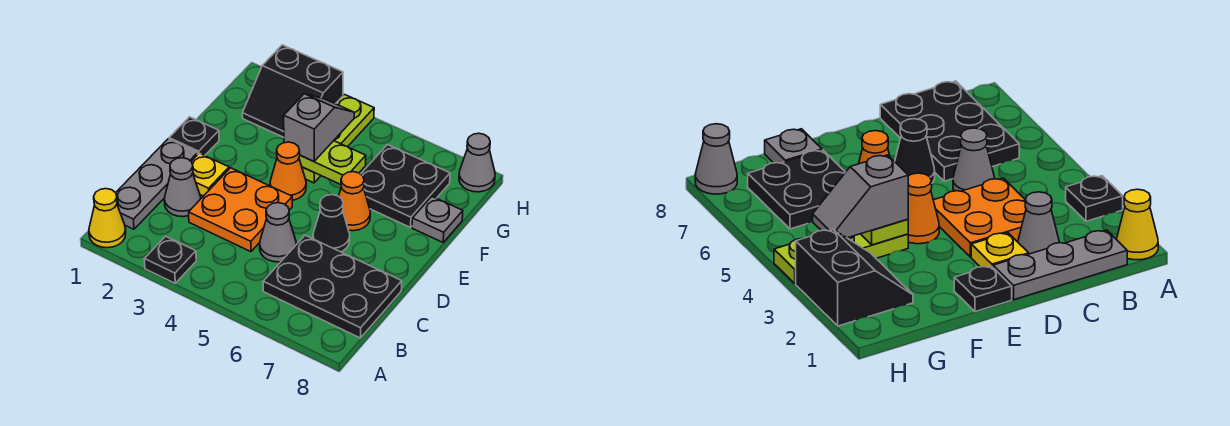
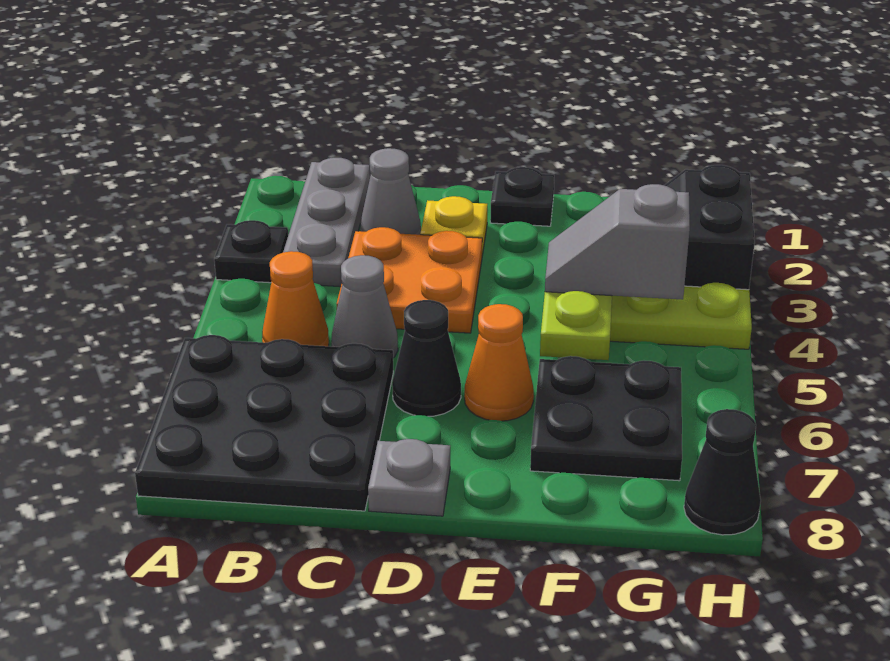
yellow cone A1 level 1 -> none
grey plate B1:D1 level 1 -> grey plate B1:B3 level 1
black plate B6:C8 level 1 -> black plate A6:C8 level 1
orange cone E4 level 1 -> orange cone B5 level 1
grey slope F4:G4 level 3 top F -> grey slope F4:G4 level 3 top G
grey plate F8 level 1 -> grey plate D8 level 1
grey cone H8 level 1 -> black cone H8 level 1

